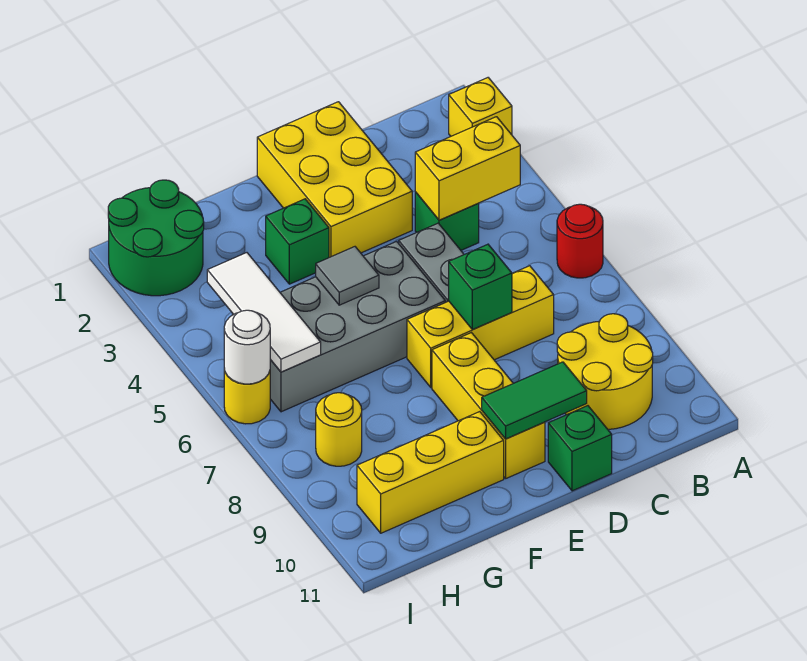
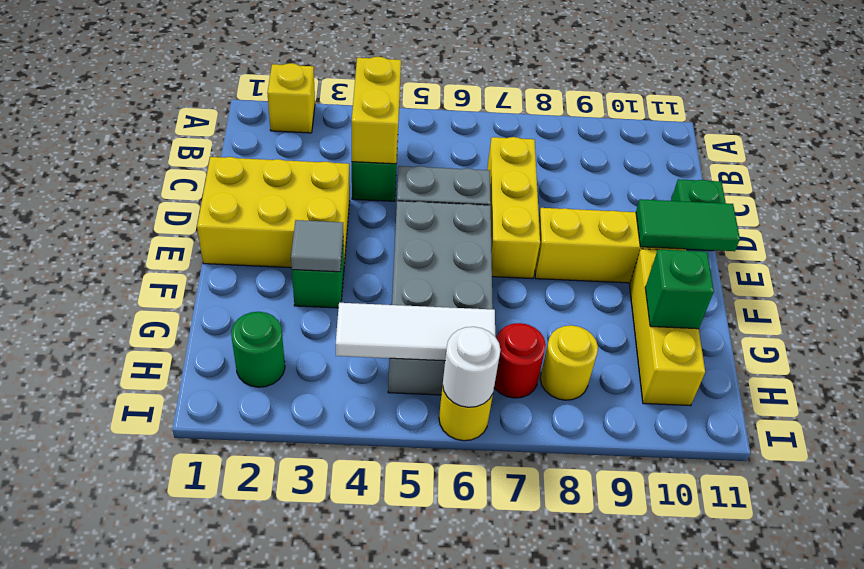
red round brick A6 level 1 -> red round brick H7 level 1
yellow round brick B9:C10 level 1 -> none
green brick D7 level 2 -> green brick G10 level 2
green tile D10:E10 level 2 -> green tile E10:E11 level 2
grey tile F5 level 2 -> grey tile F3 level 2
green round brick H1:I2 level 1 -> green round brick H2 level 1

